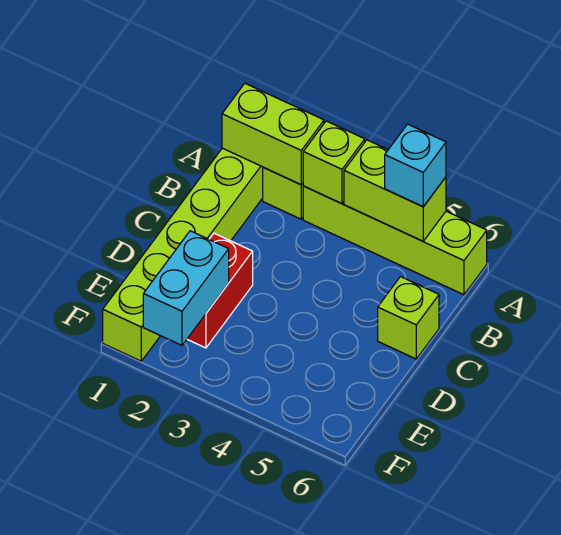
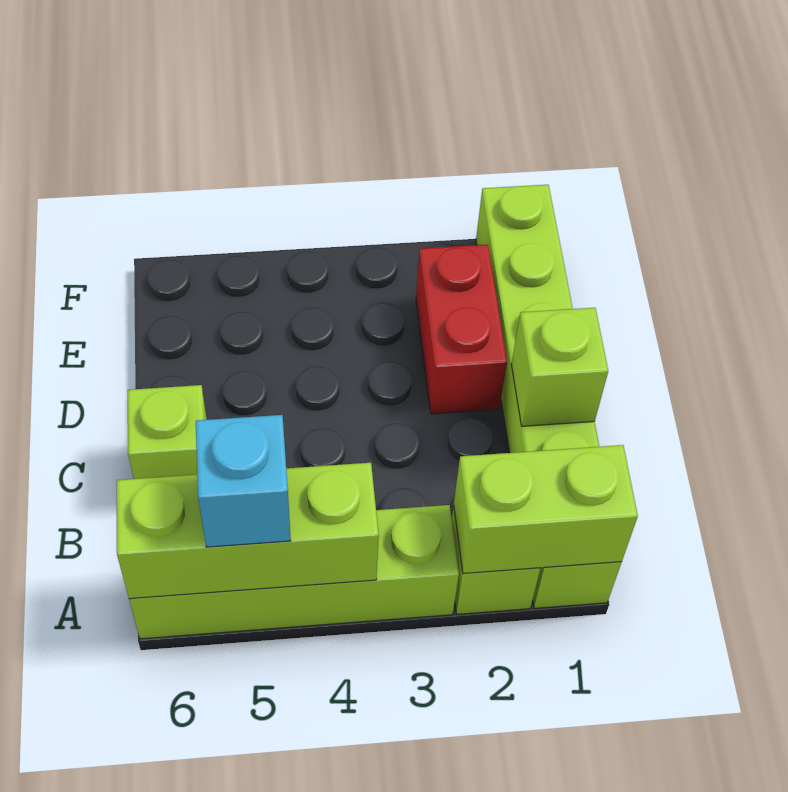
lime brick A3 level 2 -> lime brick C1 level 2
lime brick A4:A5 level 2 -> lime brick A4:A6 level 2
cyan brick E2:F2 level 2 -> none

